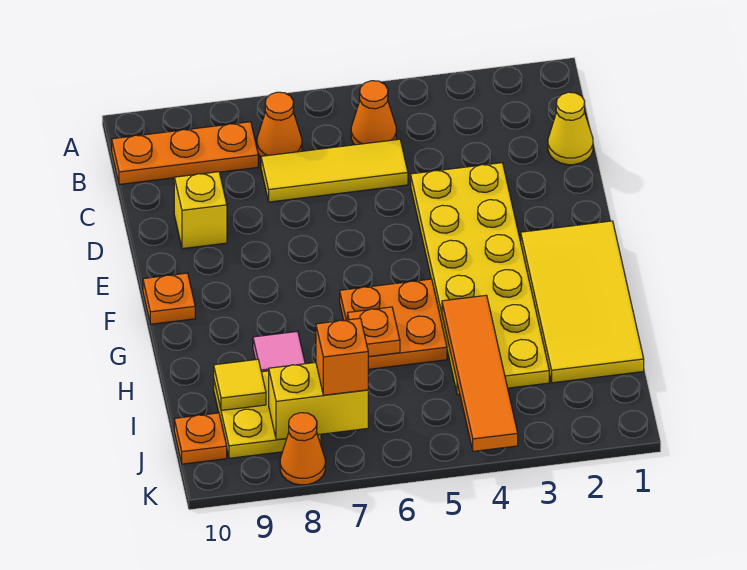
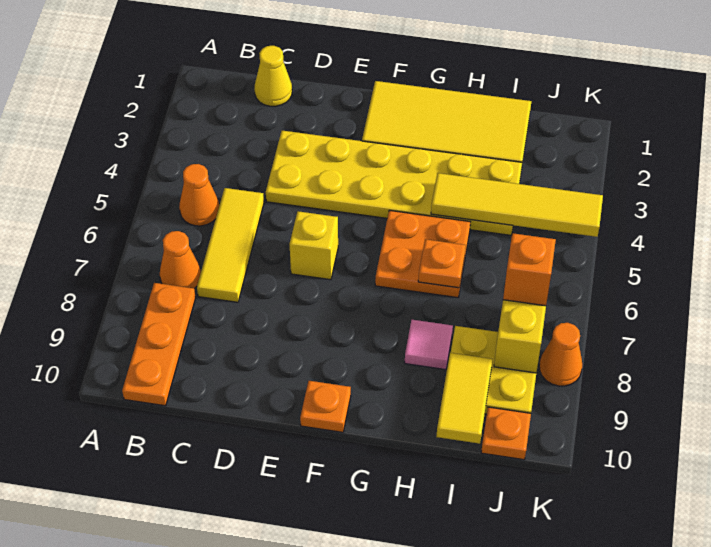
yellow brick D9 level 1 -> yellow brick E6 level 1
orange tile H4:K4 level 2 -> yellow tile H4:K4 level 2
yellow tile I9 level 2 -> yellow tile I9:I10 level 2

